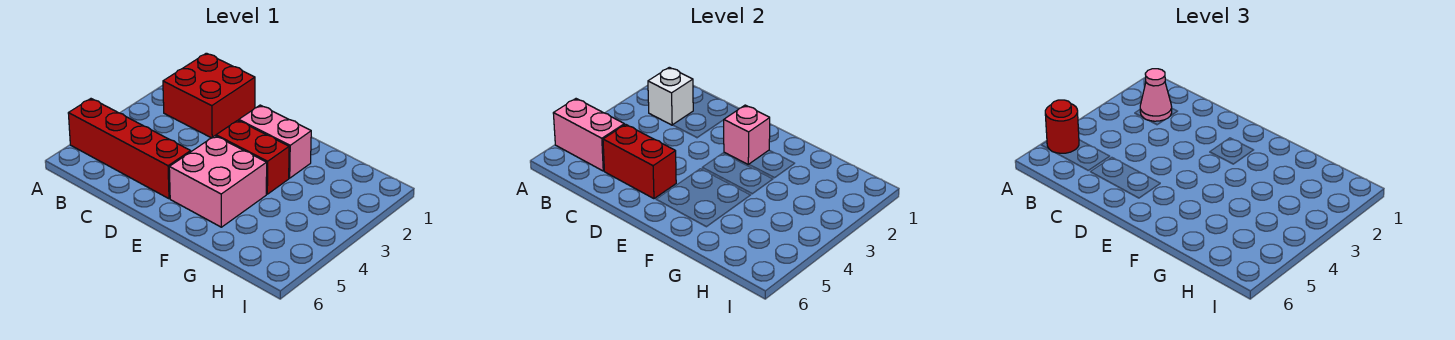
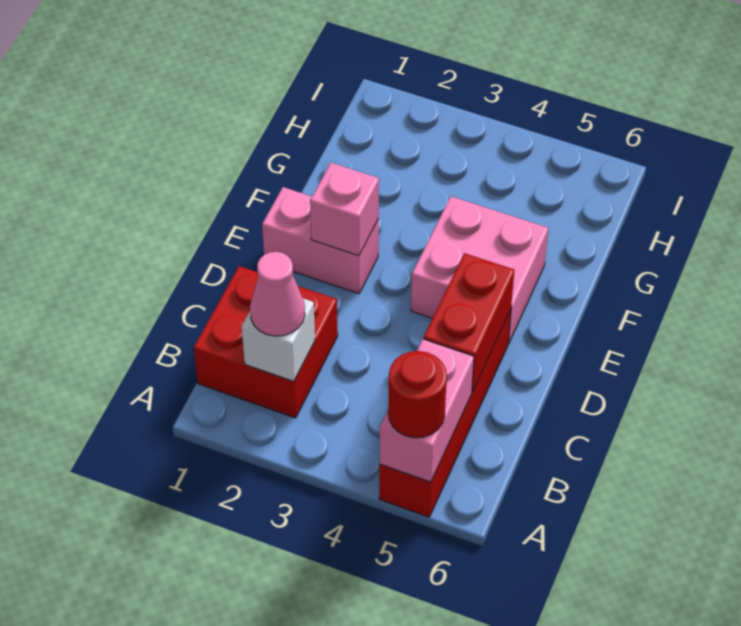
pink brick E2:F2 level 1 -> pink brick E1:E2 level 1
red brick E3:F3 level 1 -> none

